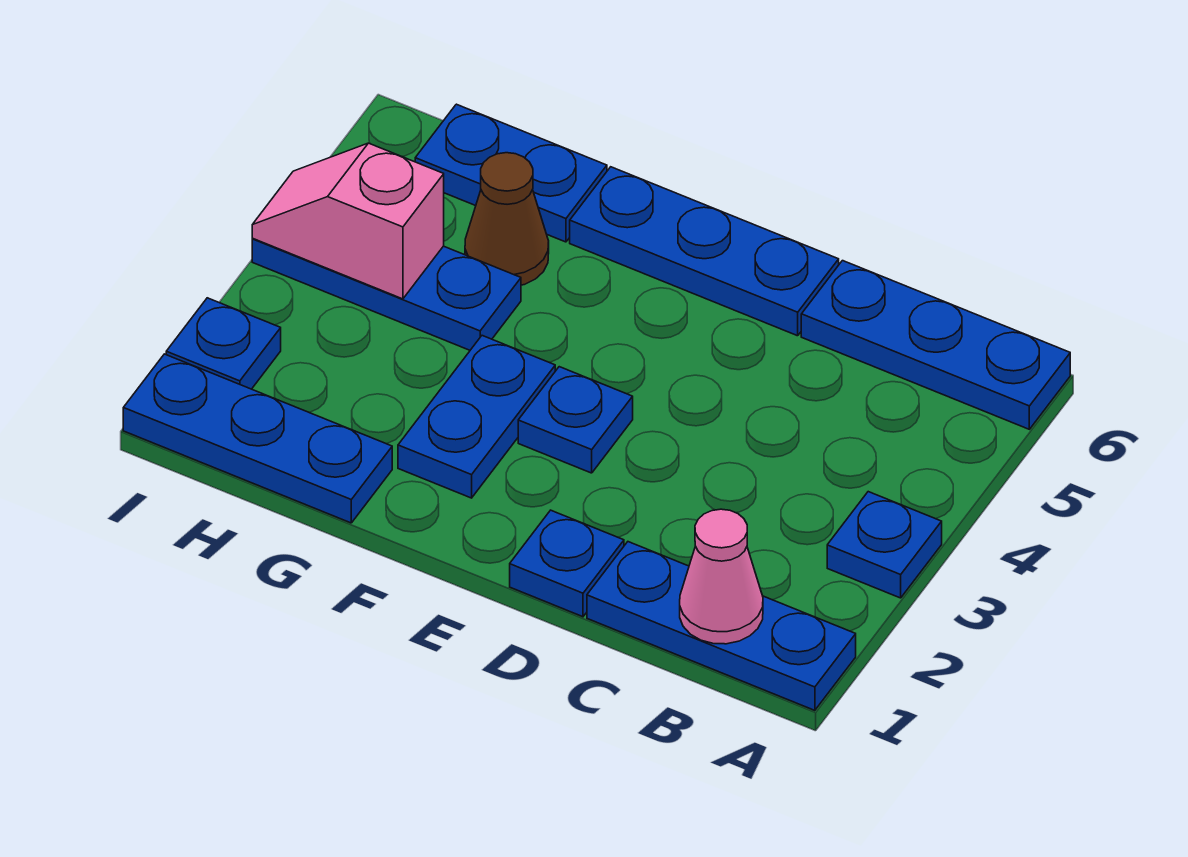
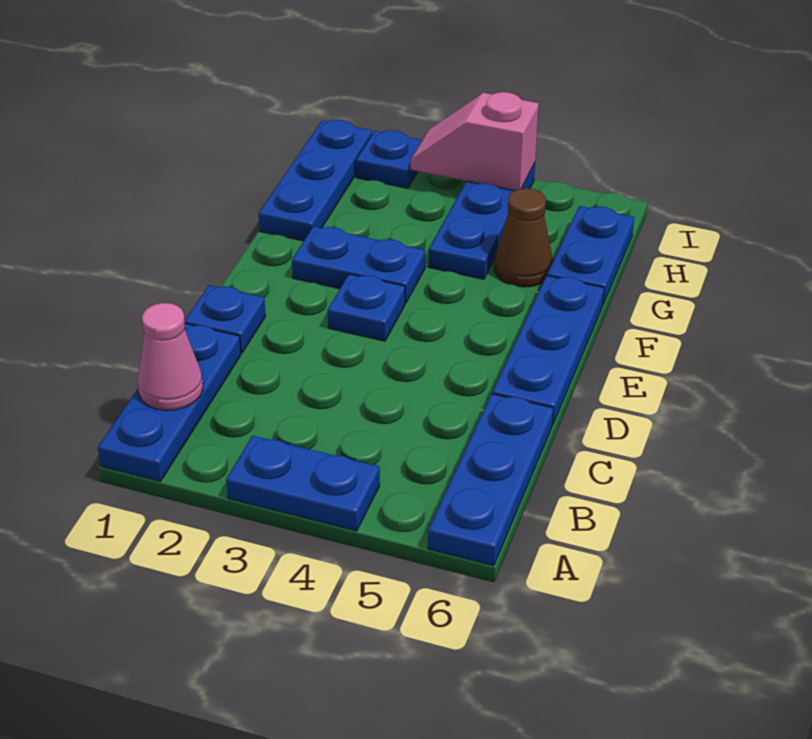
blue plate A3 level 1 -> blue plate A3:A4 level 1
pink slope H4:I4 level 2 top H -> pink slope I3:I4 level 2 top 4

